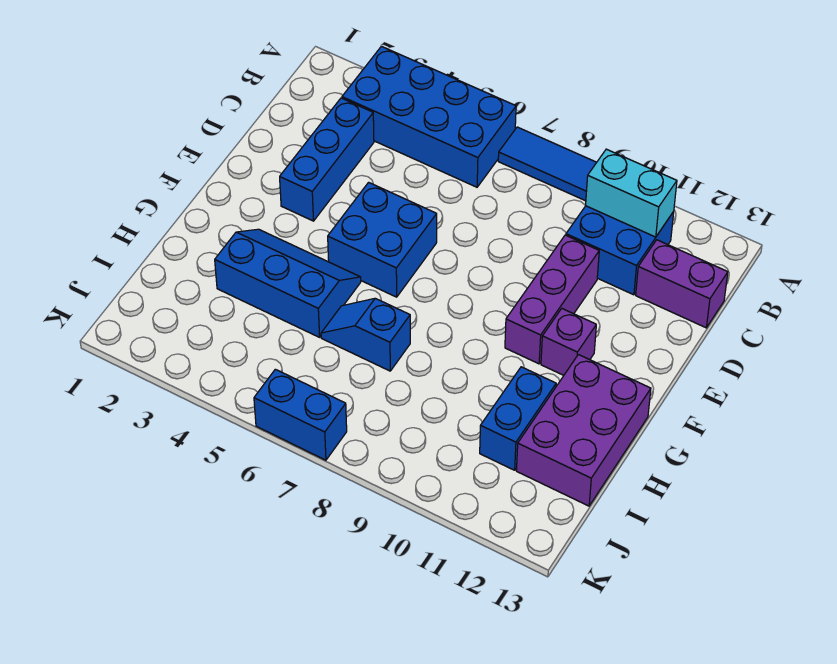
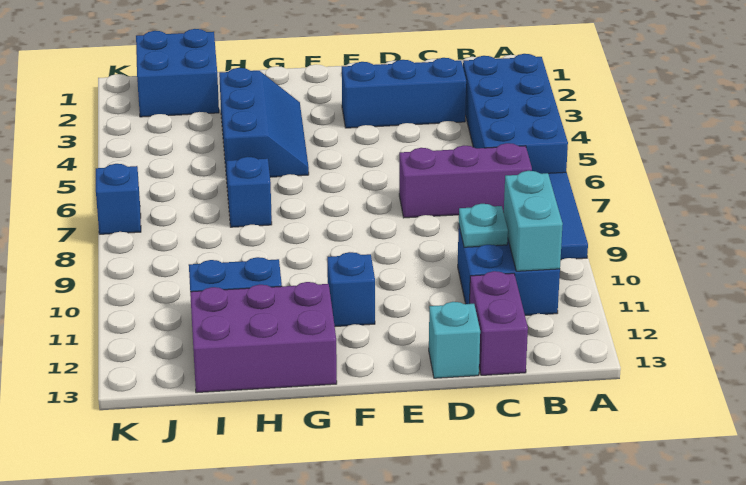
none -> cyan plate C10 level 2
purple brick D10:F10 level 1 -> purple brick B7:D7 level 1
none -> cyan brick D13 level 1
blue brick E5:F6 level 1 -> blue brick I1:J2 level 1
purple brick F11 level 1 -> blue brick F11 level 1
blue brick K6:K7 level 1 -> blue brick K7 level 1

